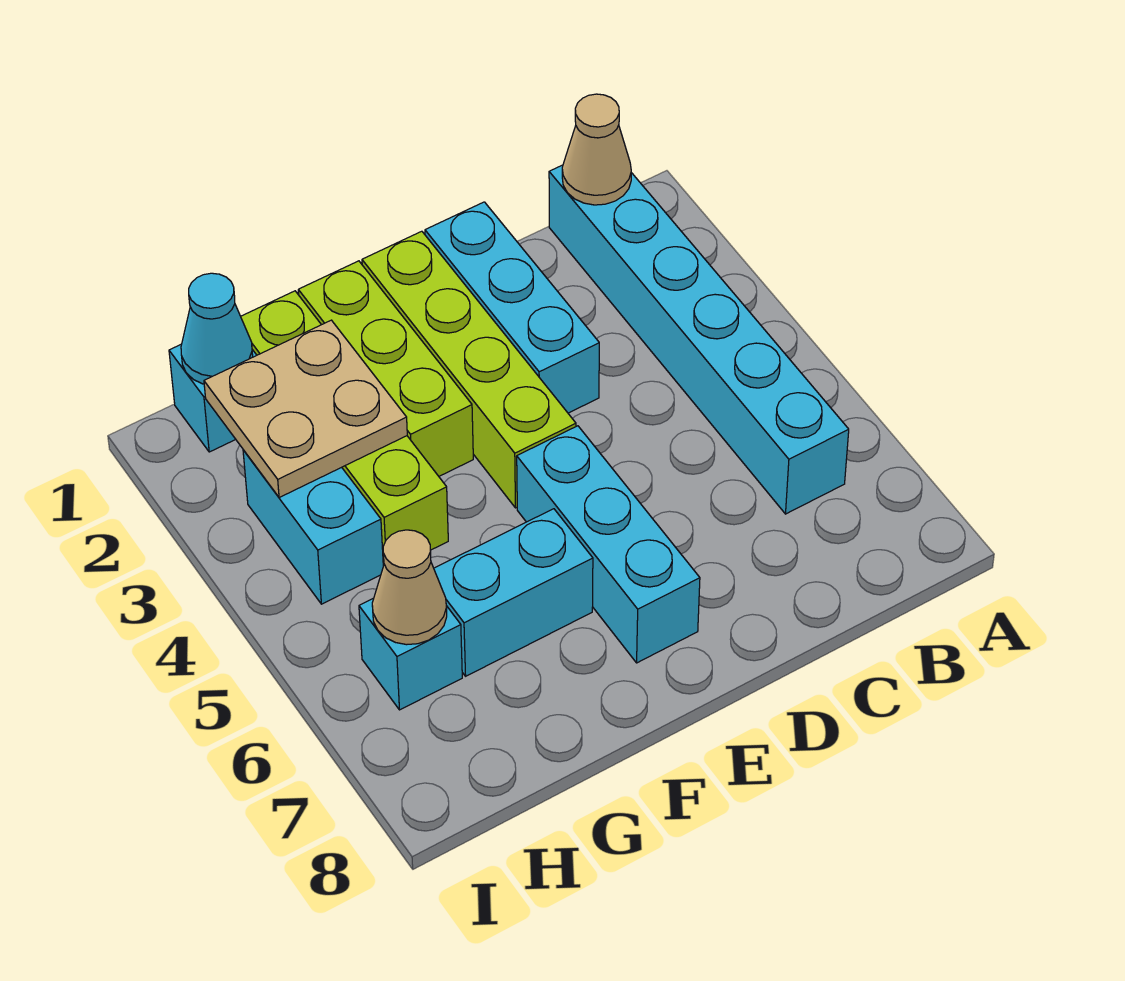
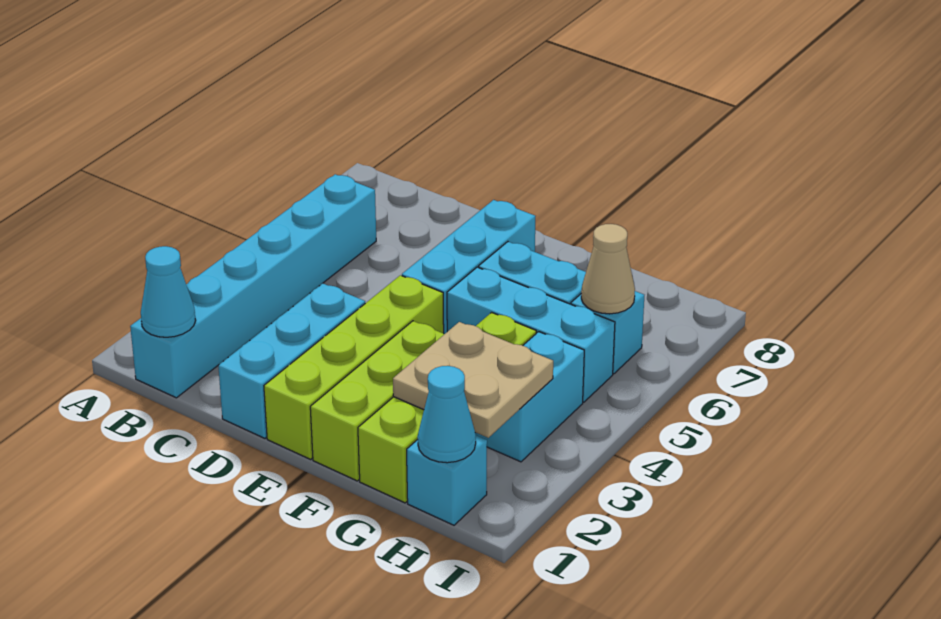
tan cone B1 level 2 -> cyan cone B1 level 2
none -> cyan brick F5:H5 level 1

